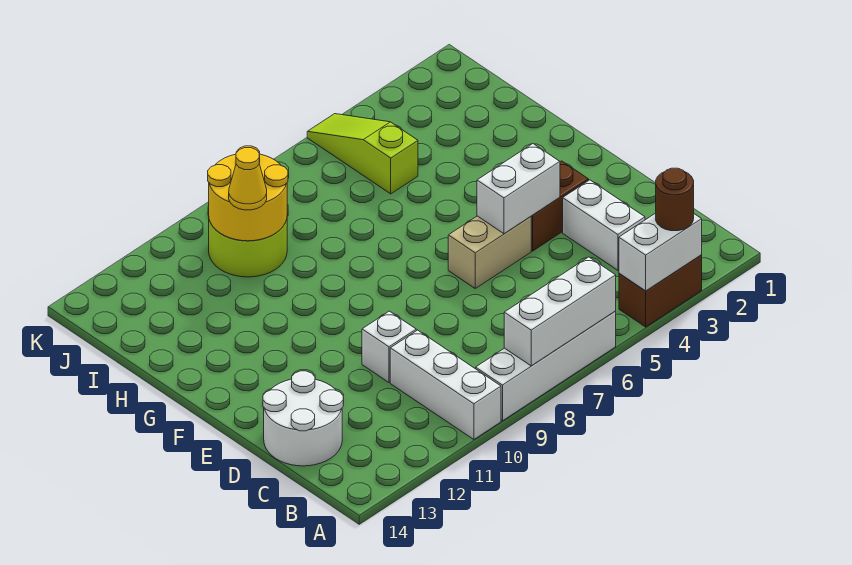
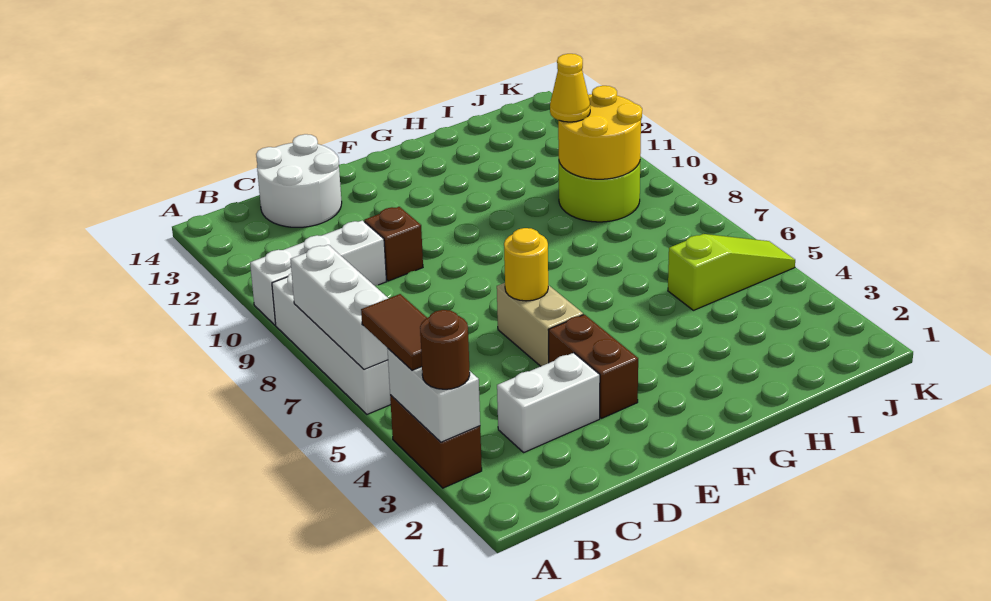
none -> brown tile A4:A5 level 3
white brick D10 level 1 -> brown brick D10 level 1
white brick E4:E5 level 2 -> none
none -> yellow round brick E6 level 2

